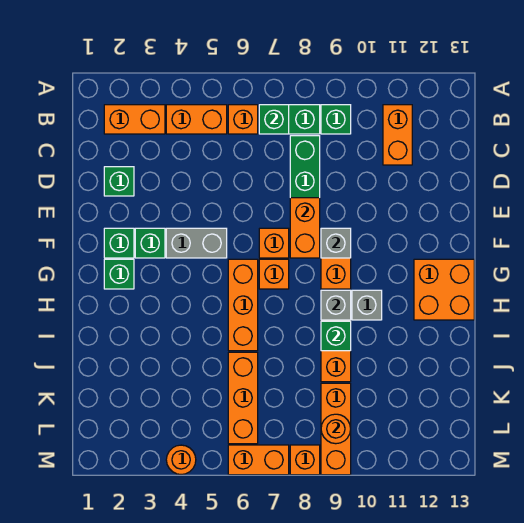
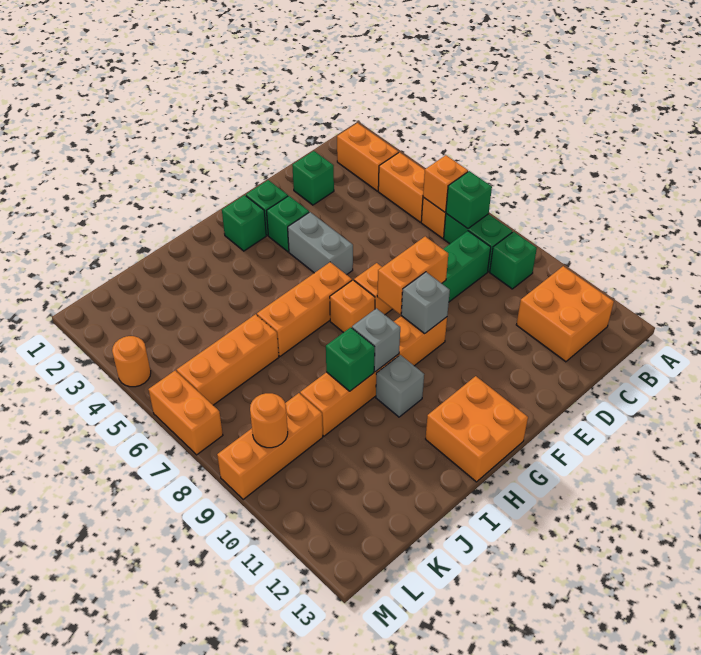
orange brick B11:C11 level 1 -> orange brick B11:C12 level 1
orange brick M8 level 1 -> orange brick B6 level 2

